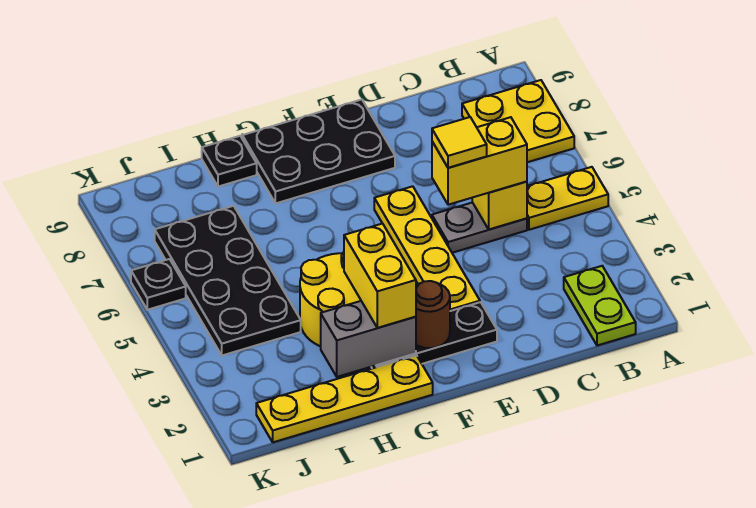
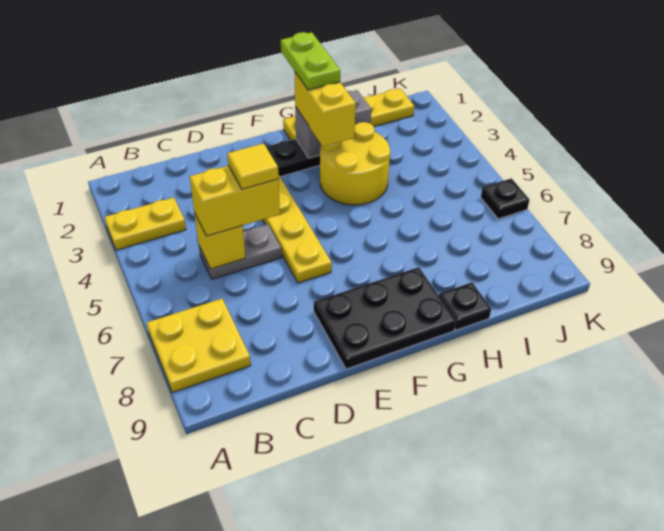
yellow plate A5:B5 level 1 -> yellow plate A3:B3 level 1
lime plate B1:B2 level 1 -> lime plate G1:G2 level 4
brown round brick F2 level 2 -> none
black plate I4:J7 level 1 -> none

